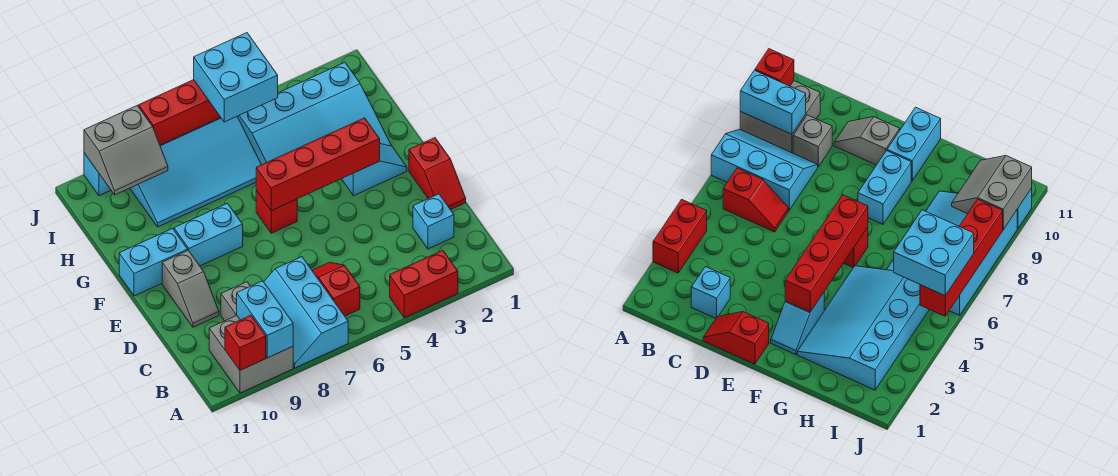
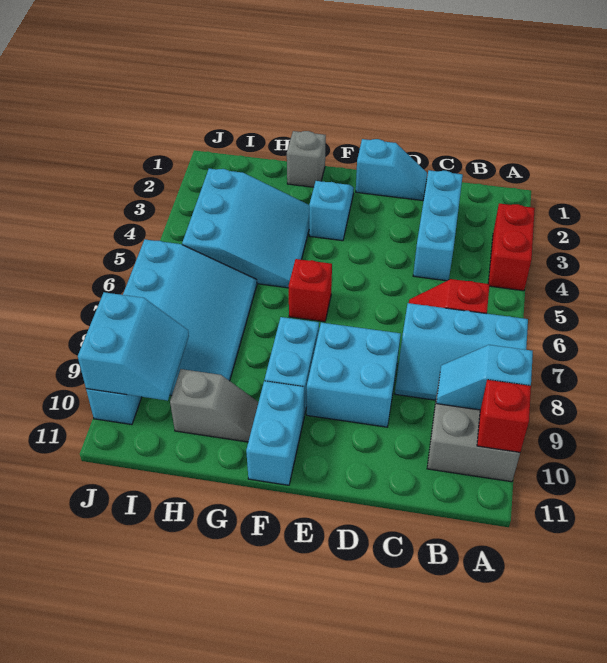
cyan brick A9:B9 level 2 -> cyan slope A9:B9 level 2 top A
cyan brick C2 level 1 -> cyan brick C2:C4 level 1
grey brick C9 level 1 -> grey brick G1 level 1
red slope D1:E1 level 1 top E -> cyan slope D1:E1 level 1 top E
grey slope D10:E10 level 1 top E -> grey slope G10:H10 level 1 top H
red brick F3:F6 level 2 -> none
cyan slope G2:I5 level 1 top I -> cyan slope G3:I5 level 1 top I
cyan brick I5:J6 level 3 -> cyan brick D8:E9 level 1
grey slope I9:J10 level 2 top J -> cyan slope I9:J10 level 2 top J
red brick J5:J8 level 2 -> none

